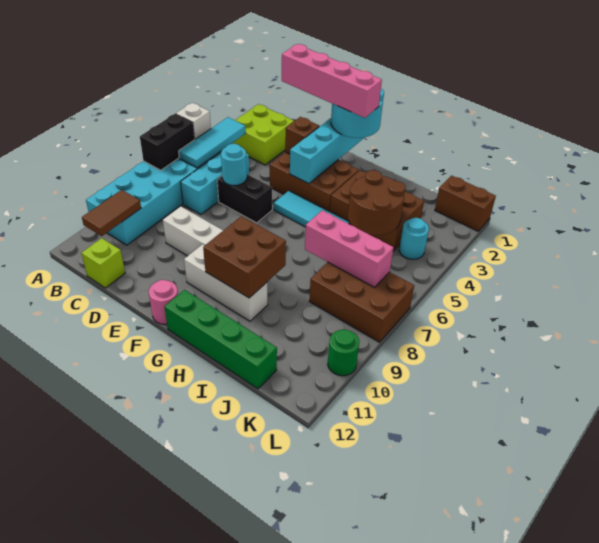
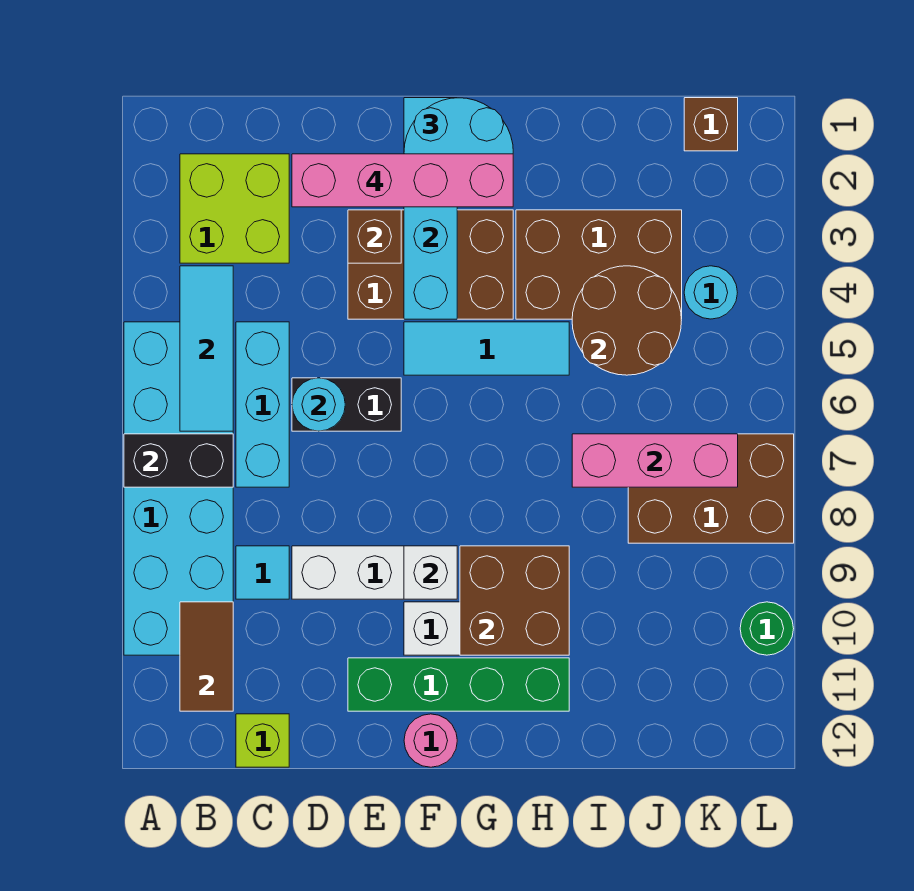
white brick A5 level 2 -> white brick F9 level 2
black brick A6:A7 level 2 -> black brick A7:B7 level 2
none -> cyan tile C9 level 1
green brick G12:J12 level 1 -> green brick E11:H11 level 1
brown brick K1:L1 level 1 -> brown brick K1 level 1

